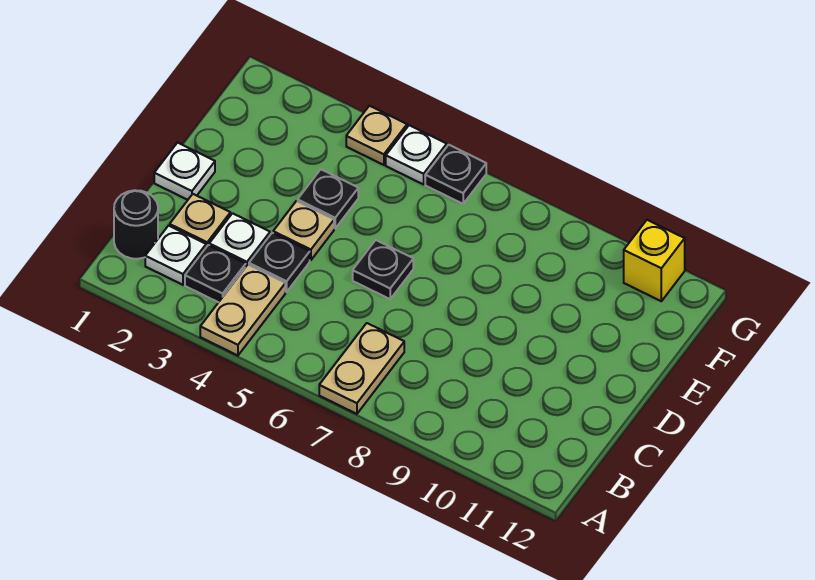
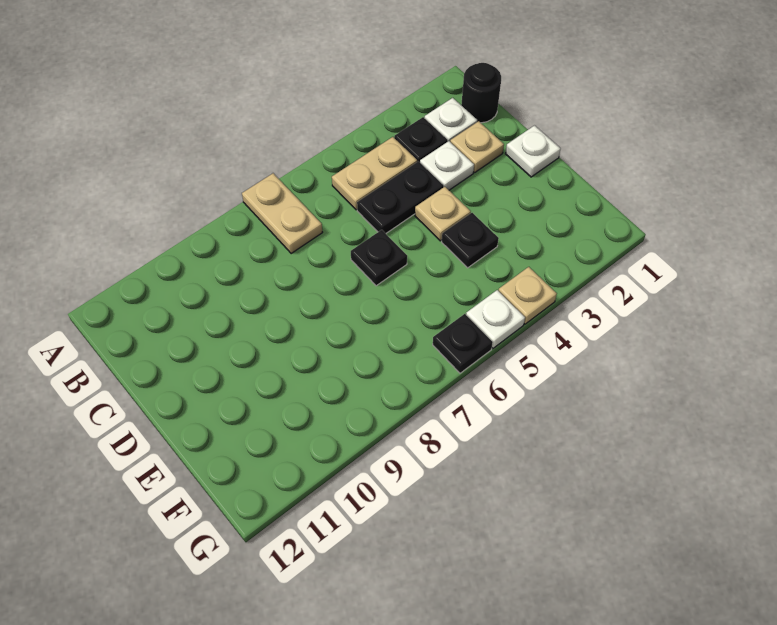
tan plate A4:B4 level 1 -> tan plate B4:B5 level 1
black plate C4 level 1 -> black plate C4:C5 level 1
yellow brick G11 level 1 -> none

